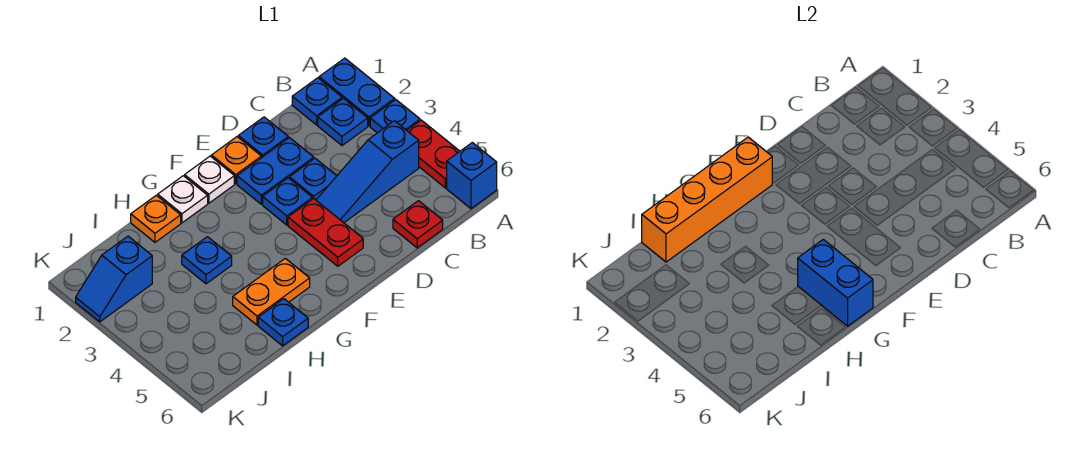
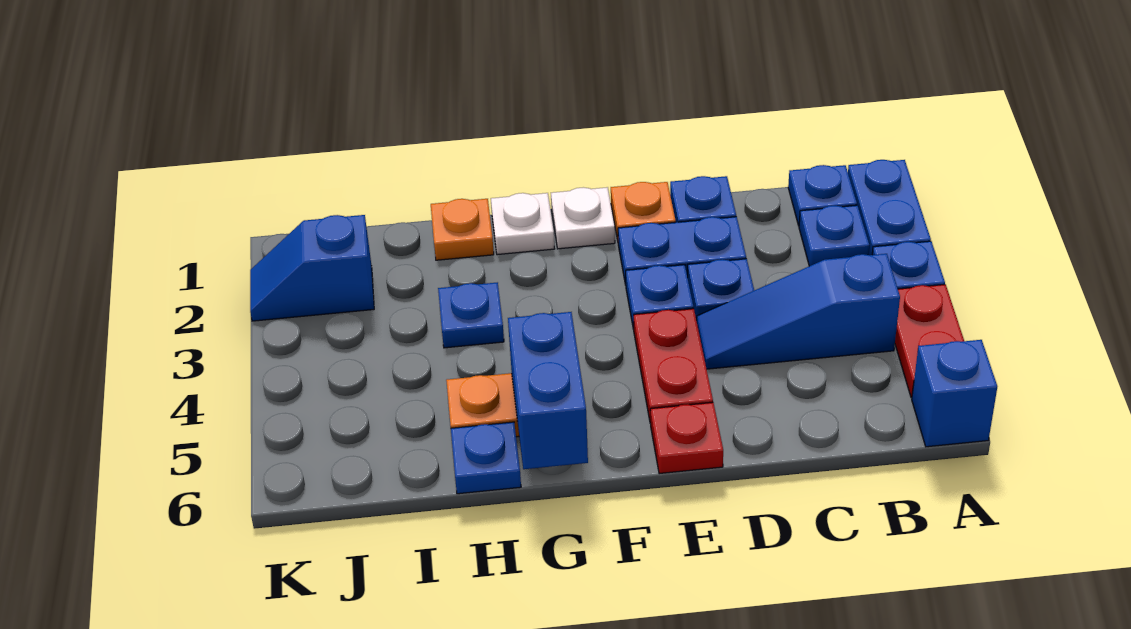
red plate C6 level 1 -> red plate E6 level 1
orange brick F1:I1 level 2 -> none

